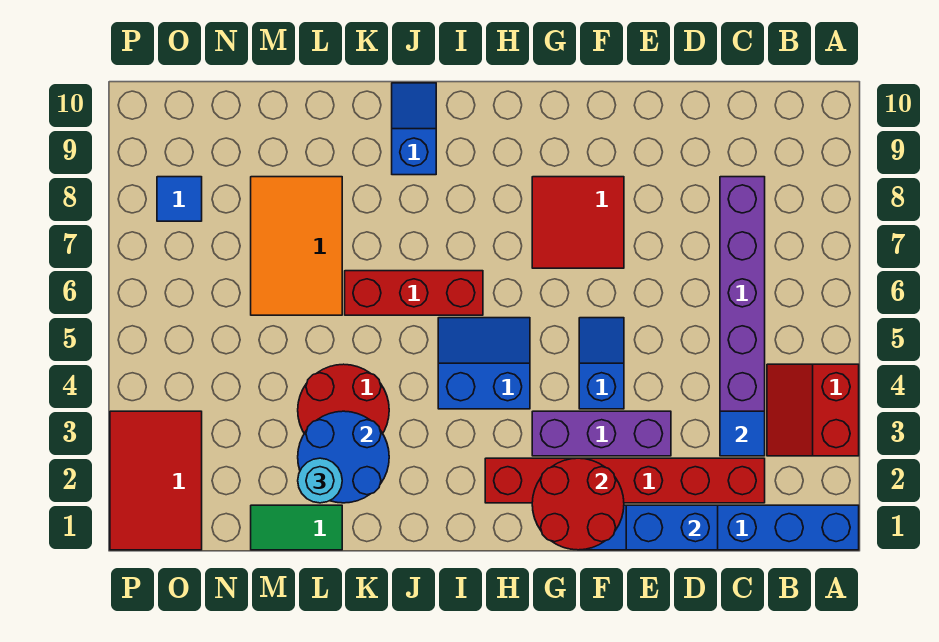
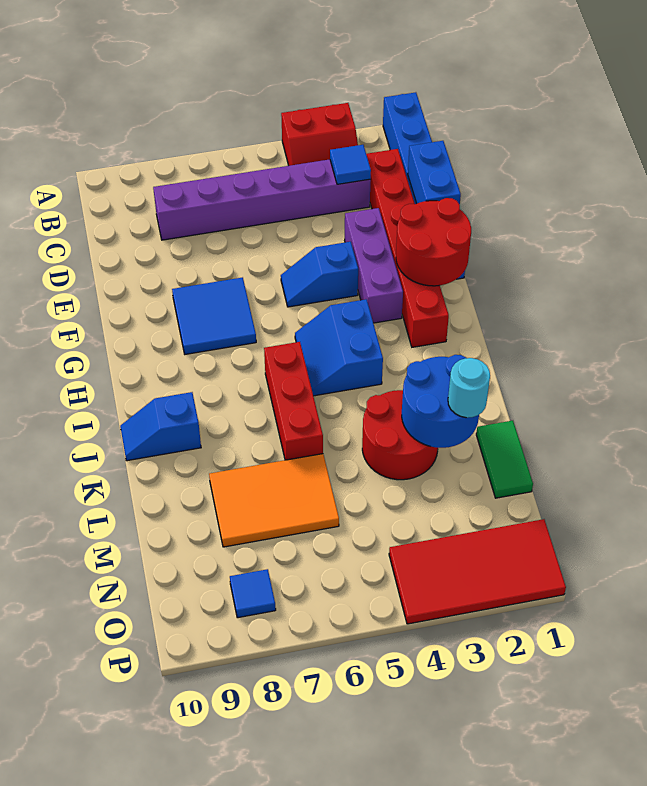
red tile F7:G8 level 1 -> blue tile F7:G8 level 1
red tile O1:P3 level 1 -> red tile O1:P4 level 1

